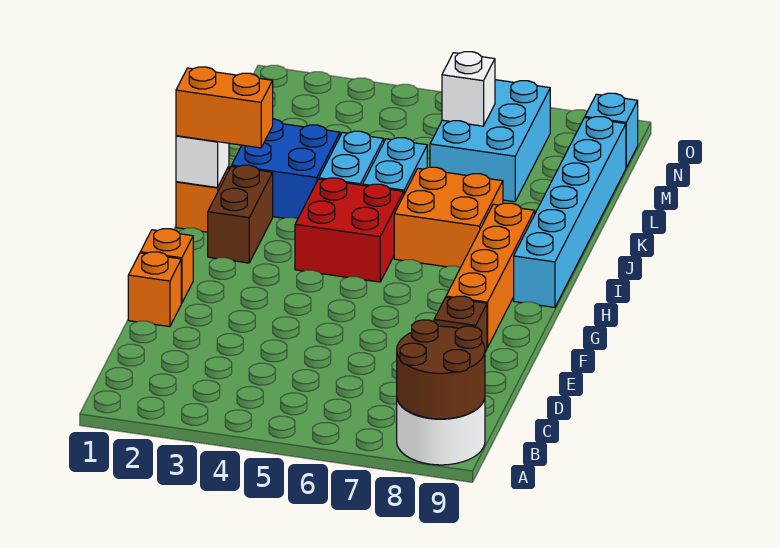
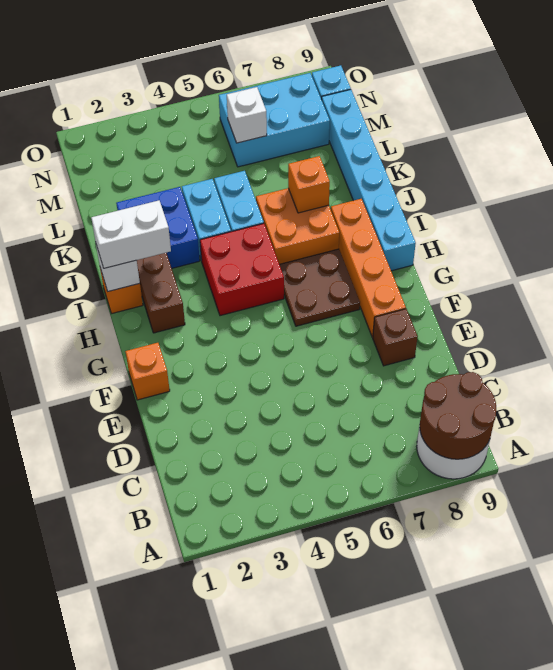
orange brick E1 level 1 -> orange brick J7 level 2
none -> brown plate G6:H7 level 1
orange brick I1:I2 level 3 -> white brick I1:I2 level 3
cyan brick L6:N7 level 1 -> cyan brick M6:N8 level 1

